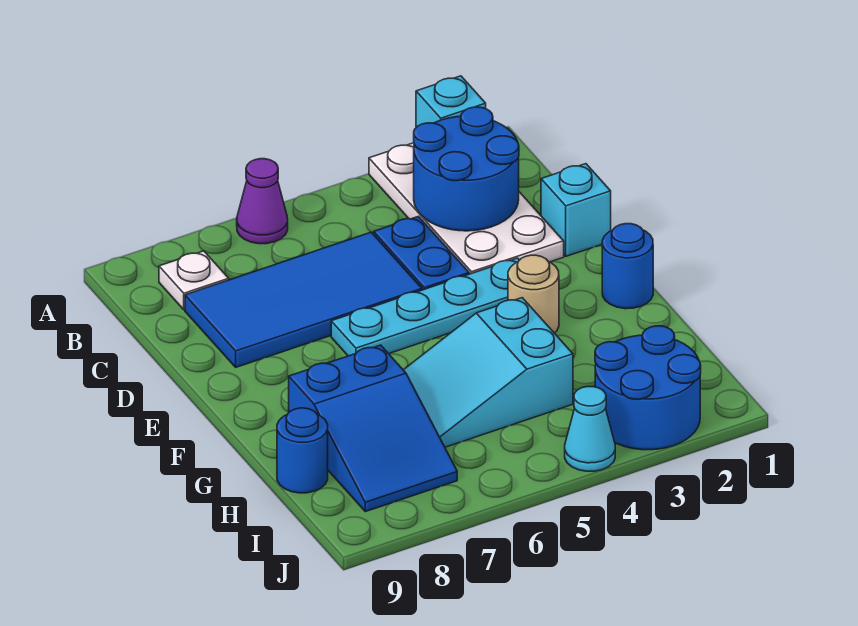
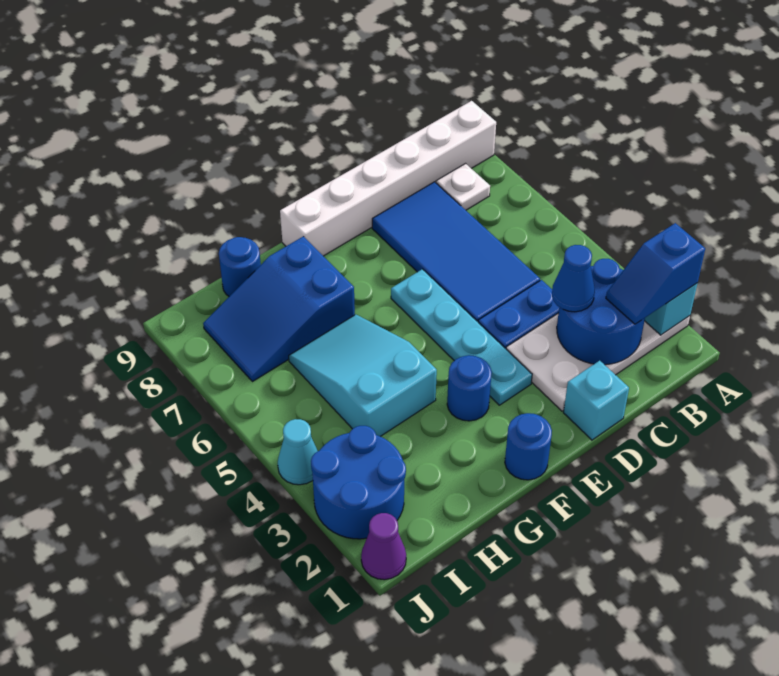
none -> blue slope A2:B2 level 3 top A
purple cone A6 level 1 -> purple cone J1 level 1
none -> white brick A9:F9 level 1
none -> blue cone C3 level 3
tan round brick F3 level 1 -> blue round brick F3 level 1

